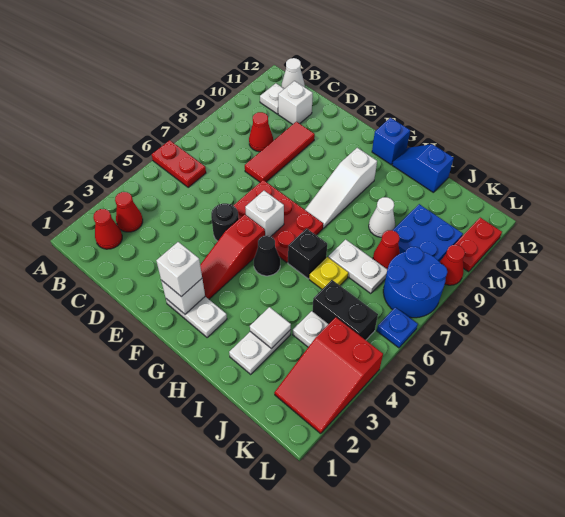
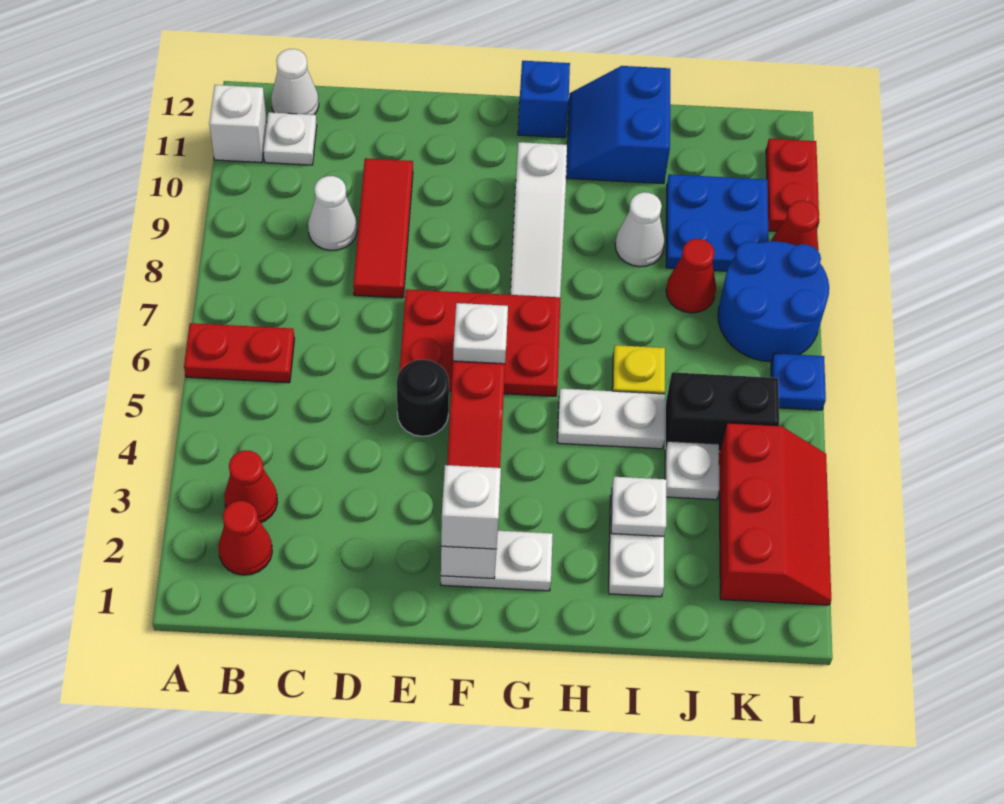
red cone C9 level 1 -> white cone C9 level 1
white brick C11 level 1 -> white brick A11 level 1
black cone G5 level 1 -> none
black brick H6 level 1 -> none
blue slope H12:I12 level 1 top I -> blue slope H11:I12 level 1 top I
white tile I3 level 2 -> white plate I3 level 2
white plate I7:J7 level 1 -> white plate H5:I5 level 1
red slope K2:L4 level 1 top 4 -> red slope K2:L4 level 1 top K

